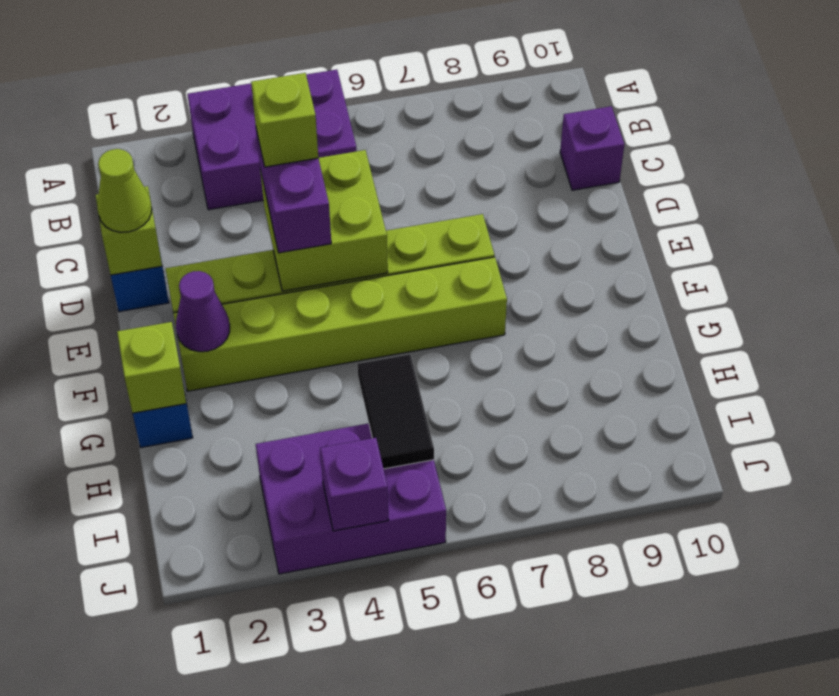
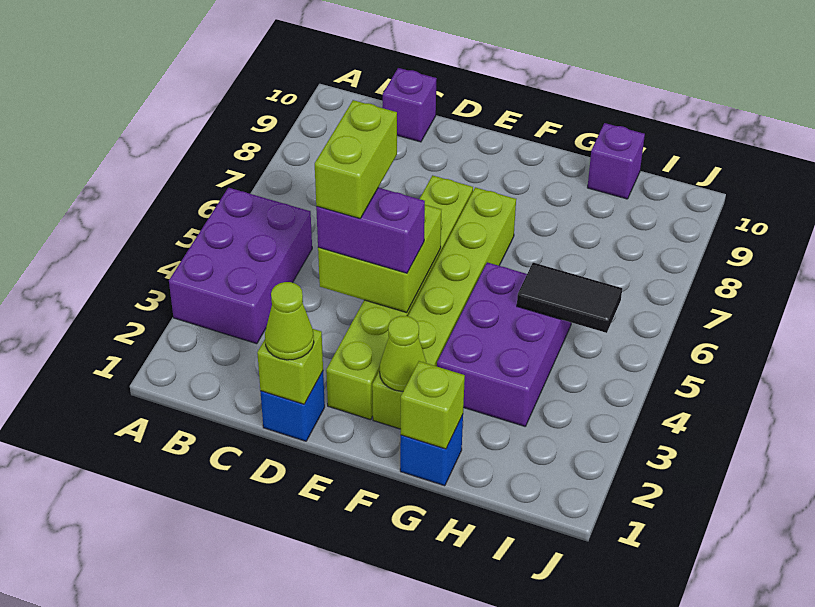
lime brick D4 level 4 -> lime brick D4:D5 level 4
purple cone F2 level 2 -> lime cone F2 level 2
purple brick I3:J5 level 1 -> purple brick G3:H5 level 1
purple brick J4 level 2 -> purple brick H10 level 1

